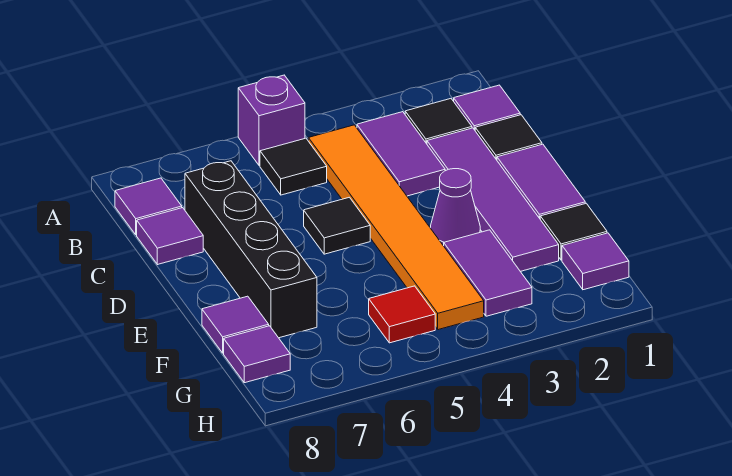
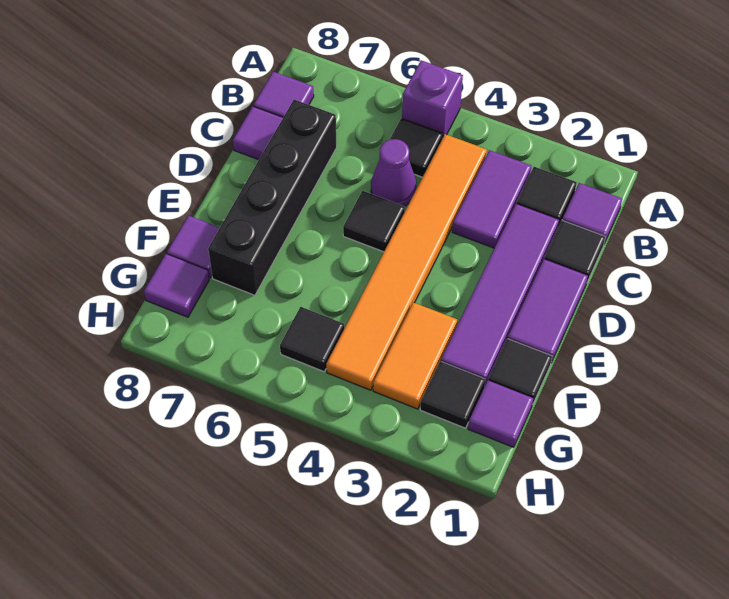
purple cone E3 level 1 -> purple cone C5 level 1
purple tile F3:G3 level 1 -> orange tile F3:G3 level 1
none -> black tile G2 level 1
red tile G5 level 1 -> black tile G5 level 1

